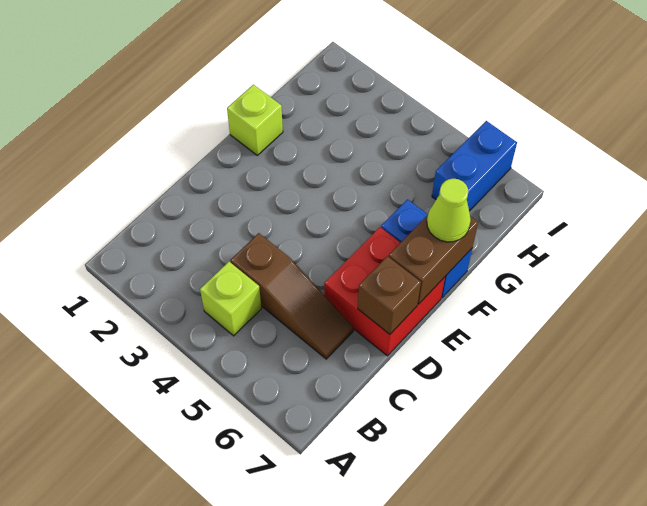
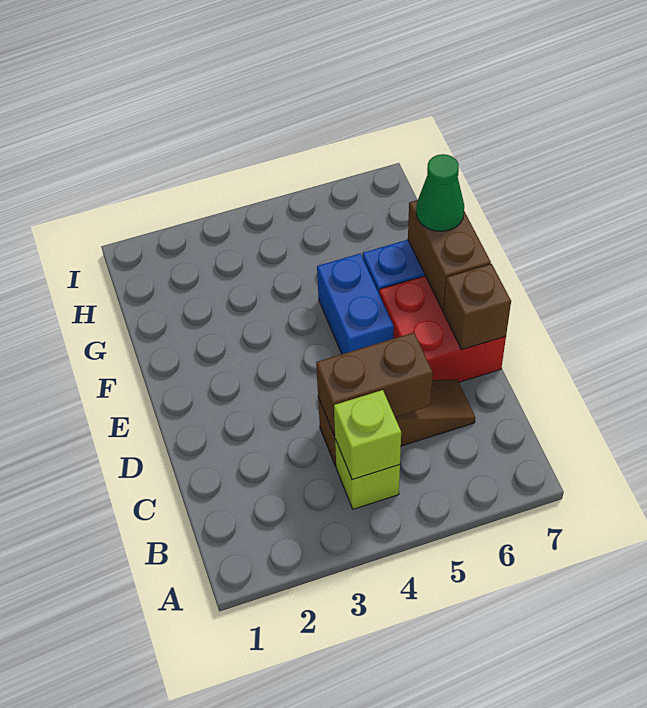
none -> brown brick C4:C5 level 2
lime brick F1 level 1 -> lime brick B4 level 2
lime cone F7 level 3 -> green cone F7 level 3
blue brick H6:I6 level 1 -> blue brick E5:F5 level 1

